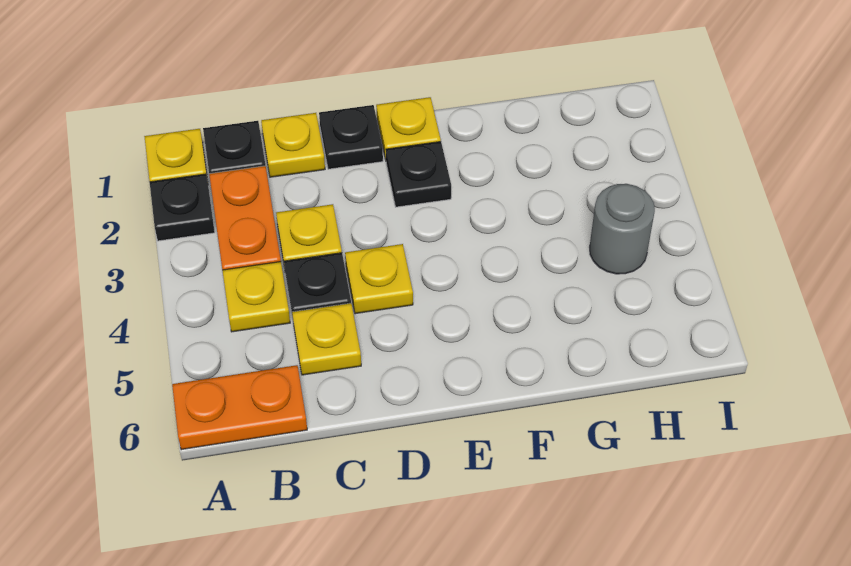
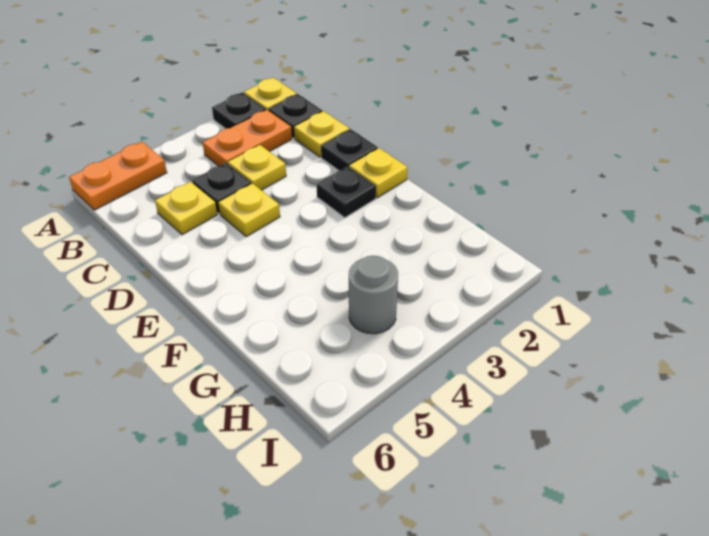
orange plate A6:B6 level 1 -> orange plate A5:A6 level 1
yellow plate B4 level 1 -> none

